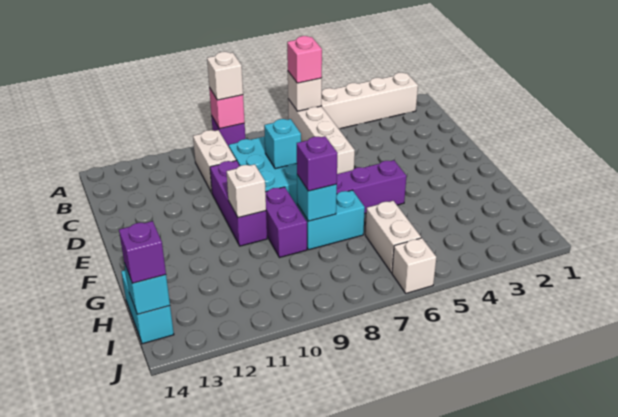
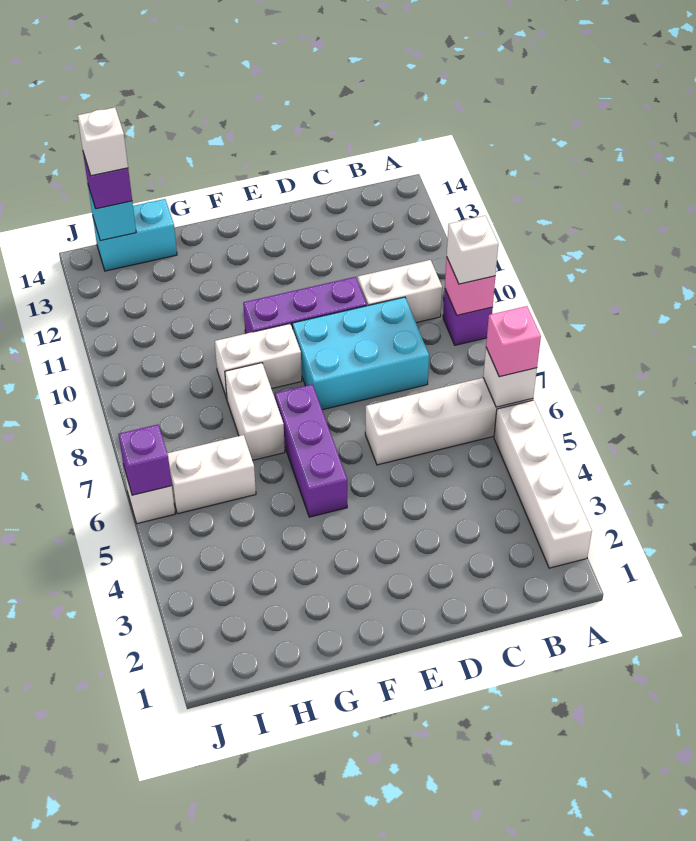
cyan brick D8 level 2 -> none
purple brick F9:G9 level 1 -> white brick F9:G9 level 1
white brick F10 level 2 -> white brick I14 level 4
cyan brick G7:G8 level 1 -> white brick G7:G8 level 1
cyan brick G8 level 2 -> none
purple brick G8 level 3 -> purple brick J6 level 2

